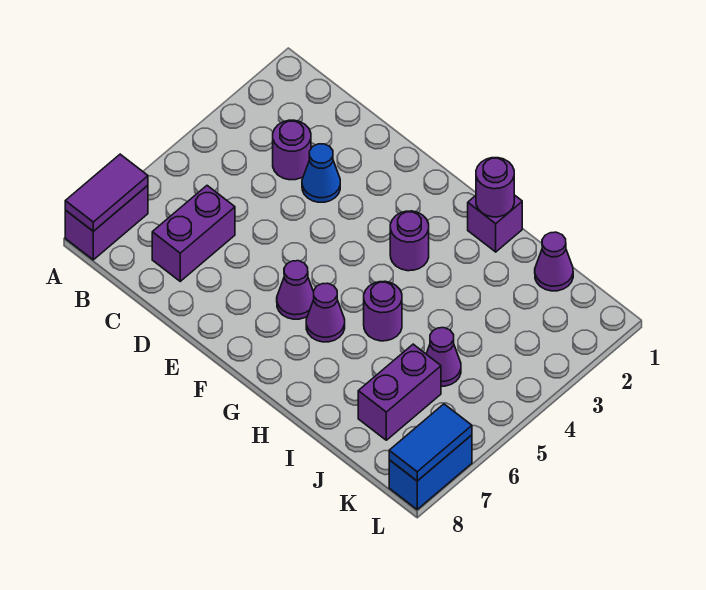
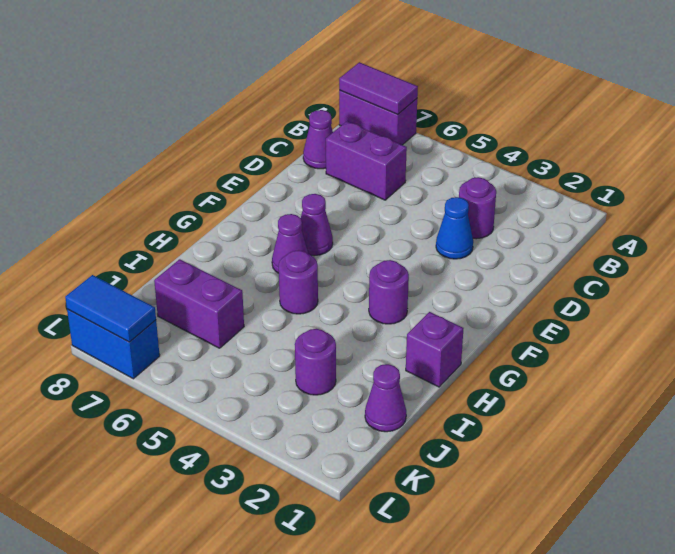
purple round brick H1 level 2 -> purple round brick J3 level 1
purple cone J5 level 1 -> purple cone C8 level 1

